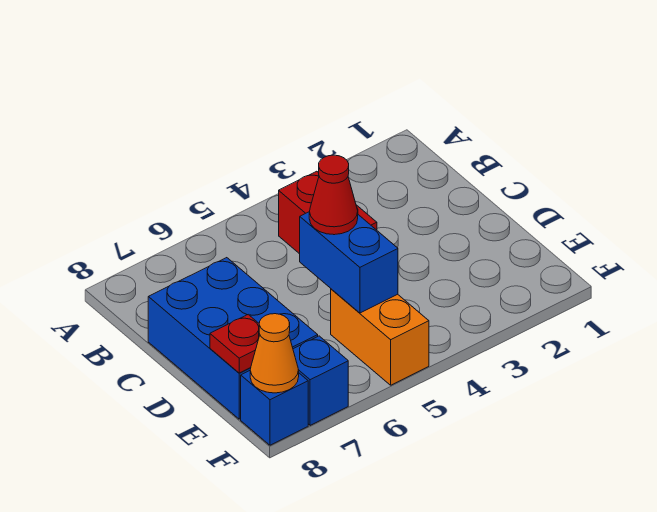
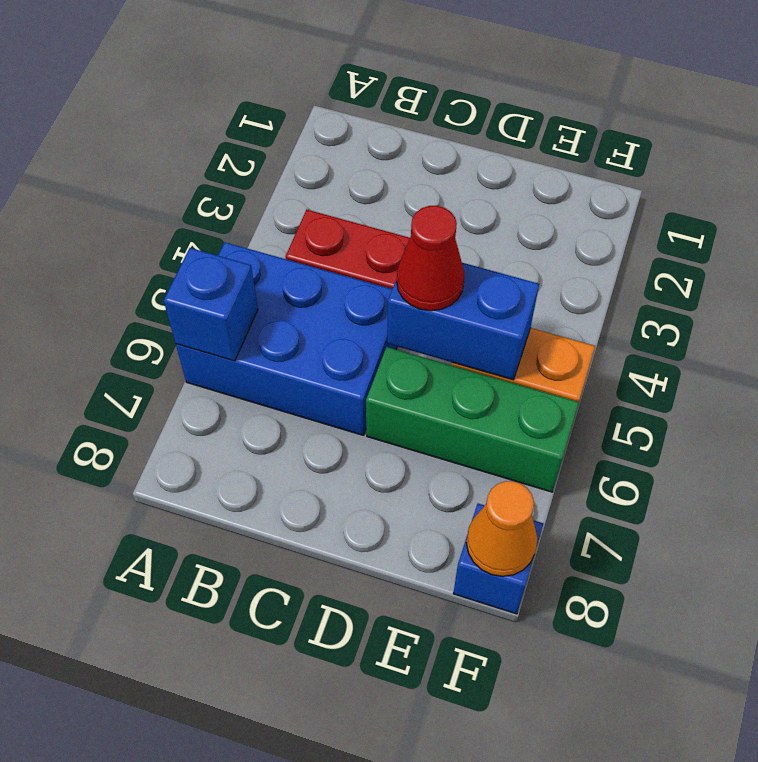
blue brick C7:E8 level 1 -> blue brick A5:C6 level 1
none -> green brick D6:F6 level 1
red plate E8 level 2 -> none
blue brick F7 level 1 -> blue brick A6 level 2

